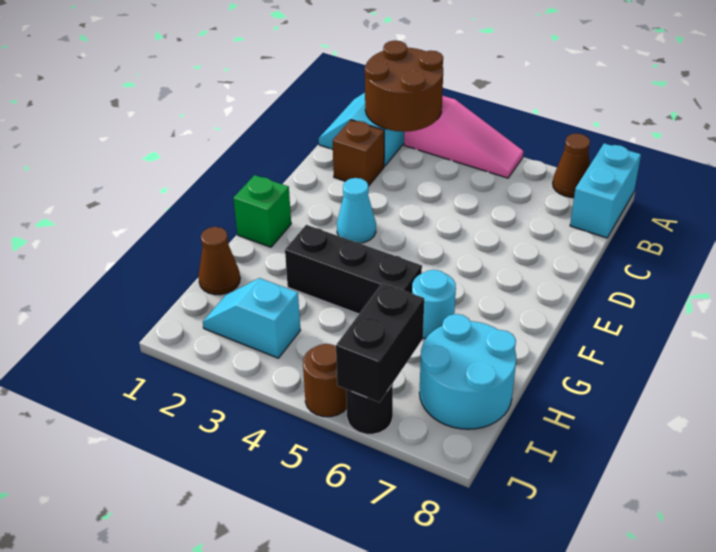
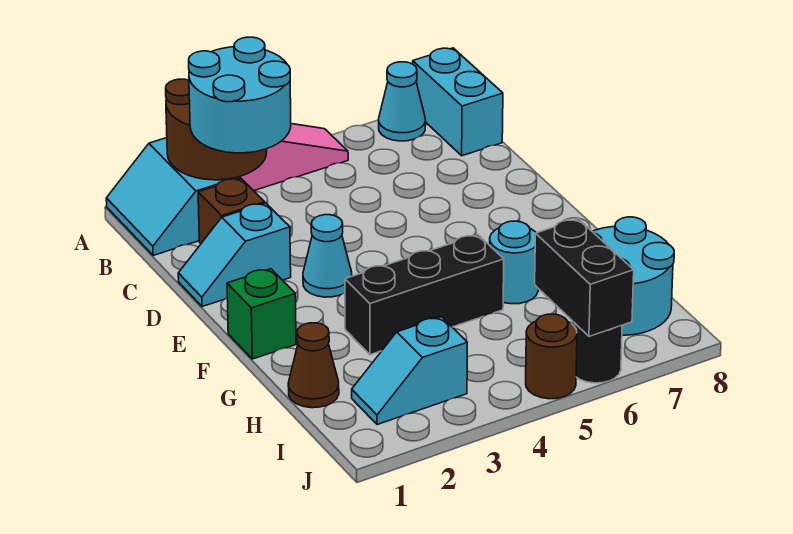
brown cone A7 level 1 -> cyan cone A7 level 1
none -> cyan round brick B2:C3 level 3
none -> cyan slope D1:D2 level 1 top 2

